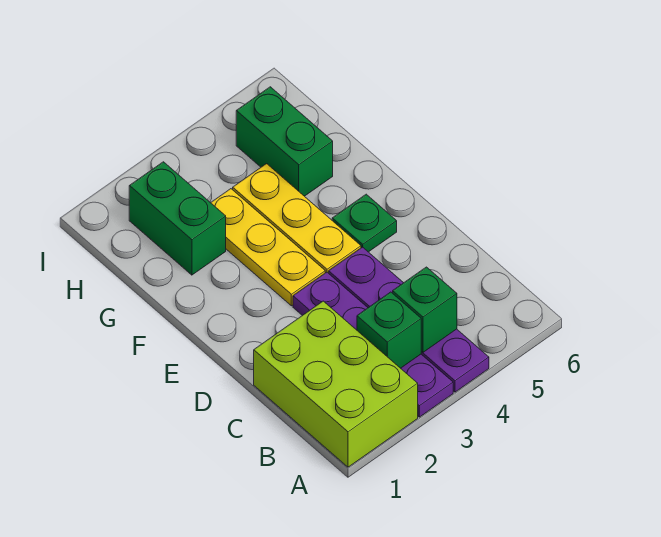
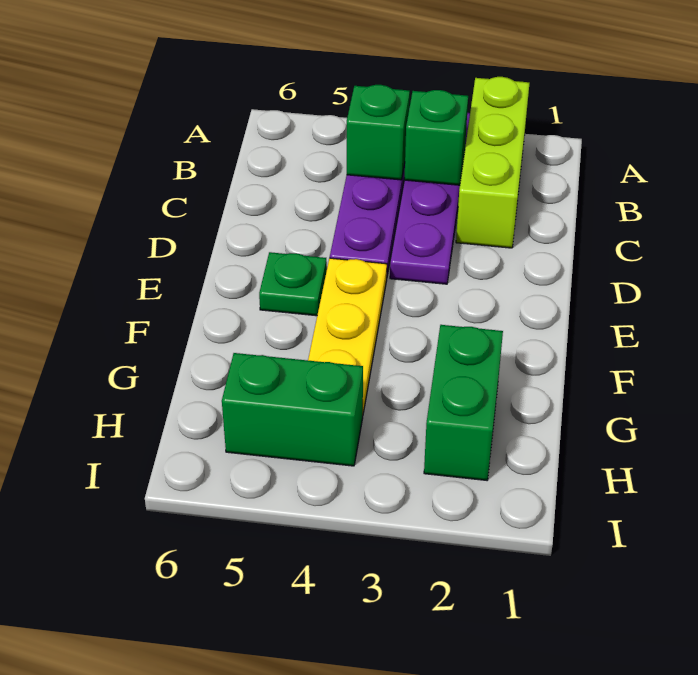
lime brick A1:C2 level 1 -> lime brick A2:C2 level 1
yellow plate E3:G3 level 1 -> none
green brick G5:H5 level 1 -> green brick H4:H5 level 1

